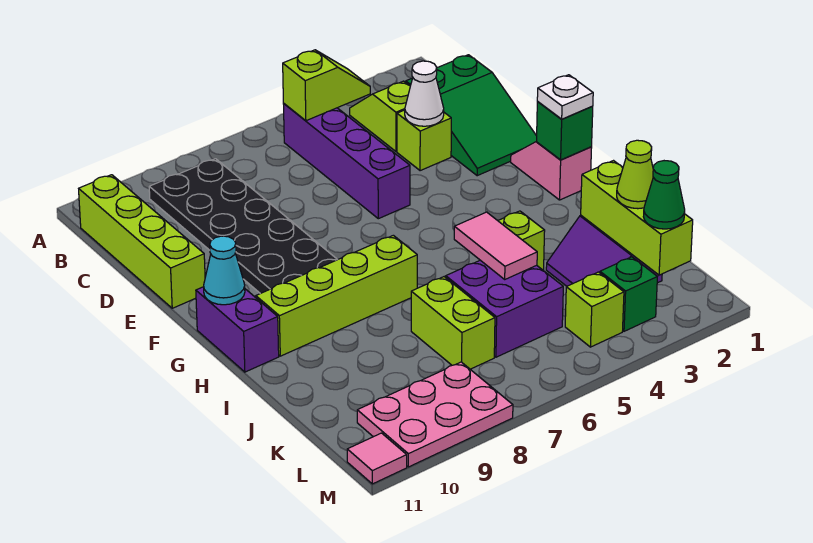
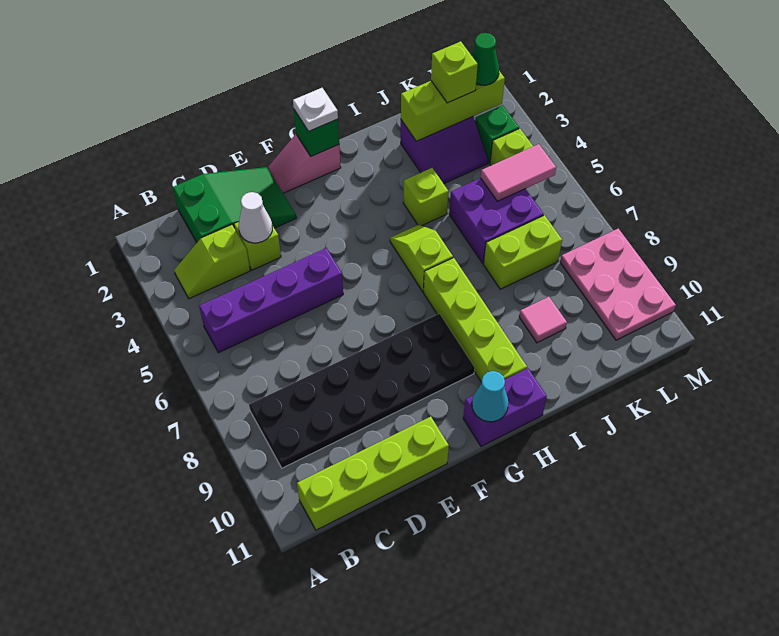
lime slope B4:B5 level 2 top 5 -> lime slope H5:H6 level 1 top 6
pink tile I5:J5 level 2 -> pink tile K5:L5 level 2
lime cone K2 level 3 -> lime brick K2 level 3
pink tile M11 level 1 -> pink tile J9 level 1

